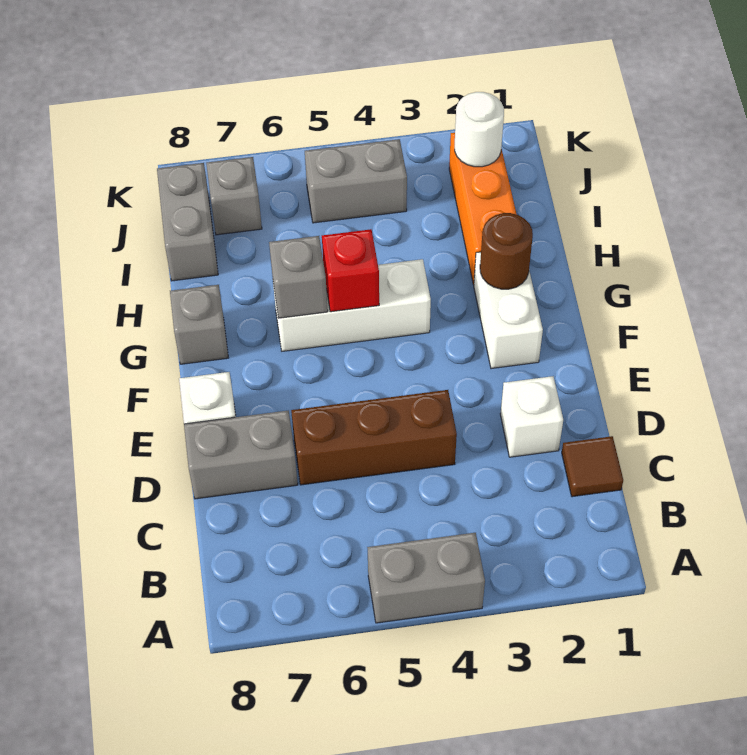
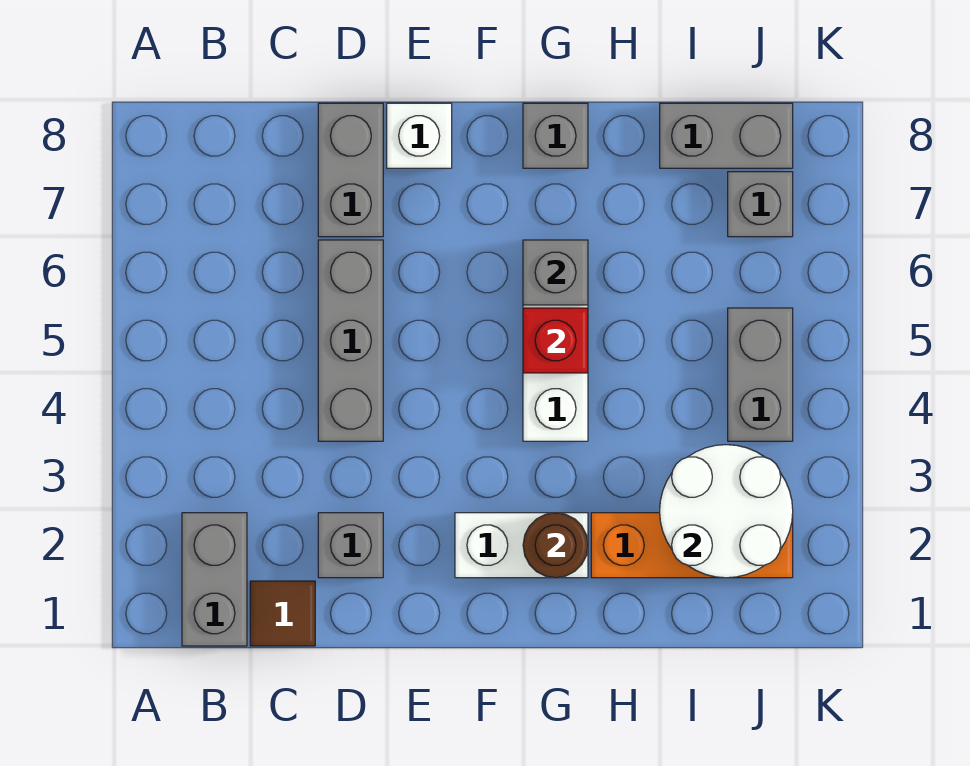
grey brick A4:A5 level 1 -> grey brick B1:B2 level 1
white brick D2 level 1 -> grey brick D2 level 1
brown brick D4:D6 level 1 -> grey brick D4:D6 level 1
white round brick J2 level 2 -> white round brick I2:J3 level 2

